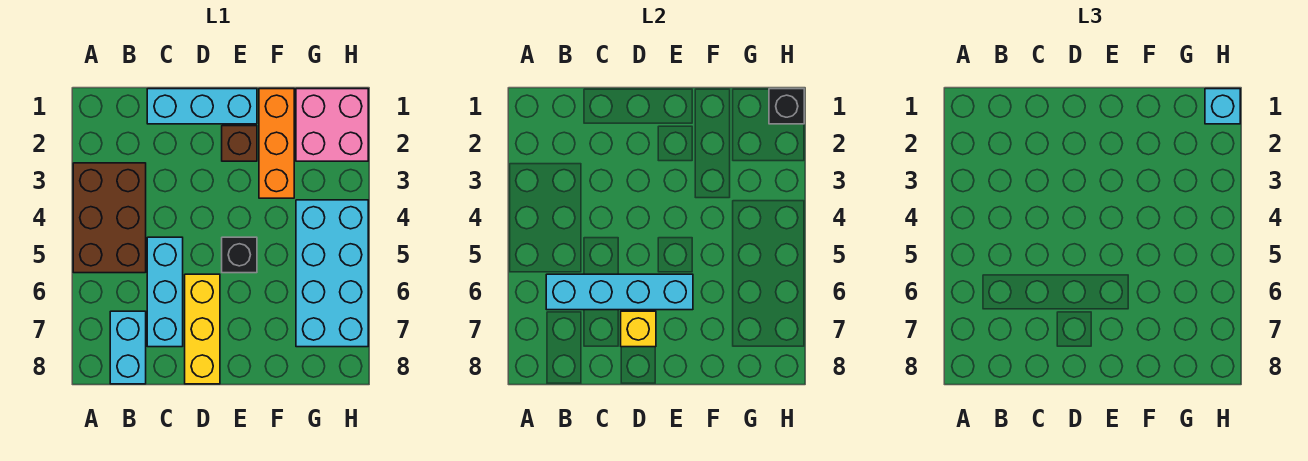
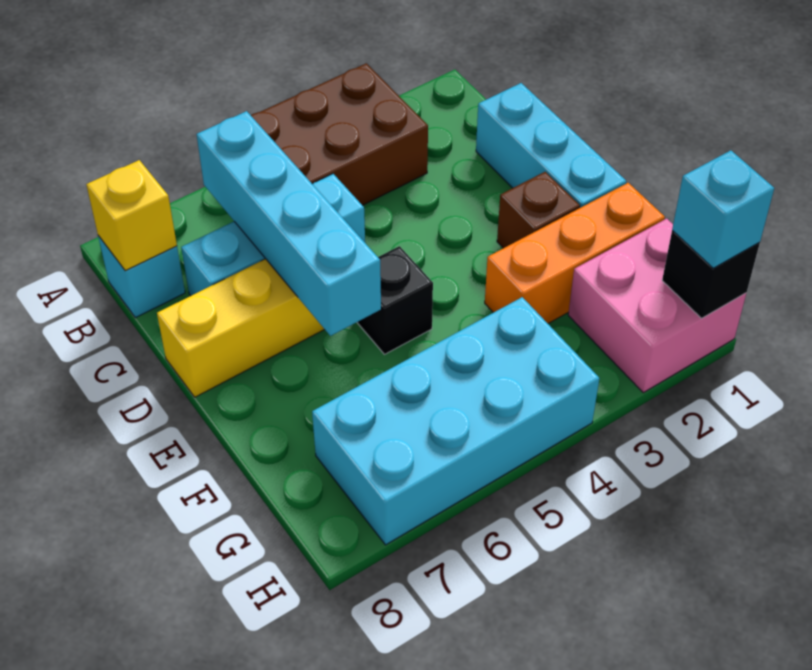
cyan brick B7:B8 level 1 -> cyan brick B8 level 1
yellow brick D7 level 2 -> yellow brick B8 level 2

